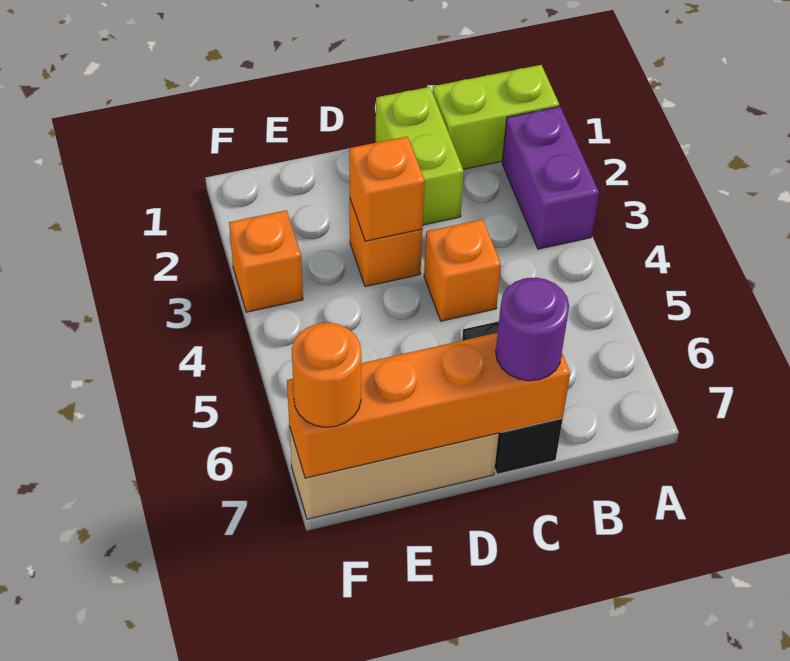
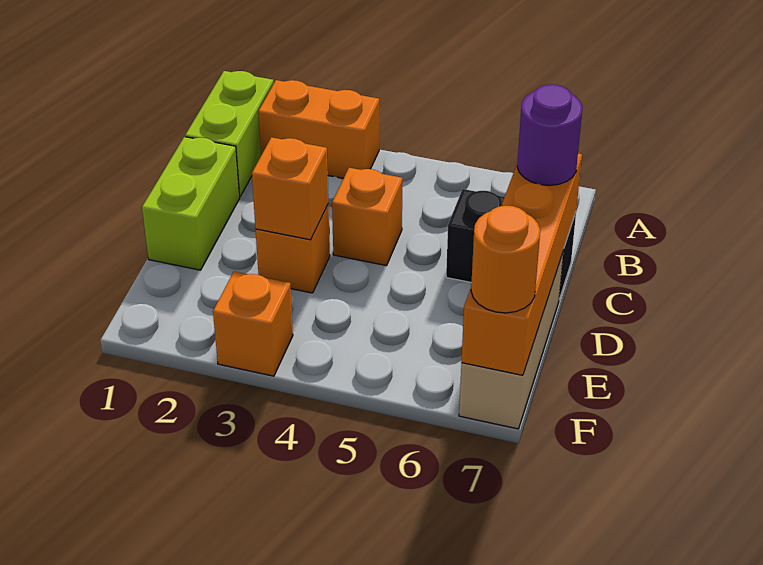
purple brick A2:A3 level 1 -> orange brick A2:A3 level 1
lime brick C1:C2 level 1 -> lime brick C1:D1 level 1

